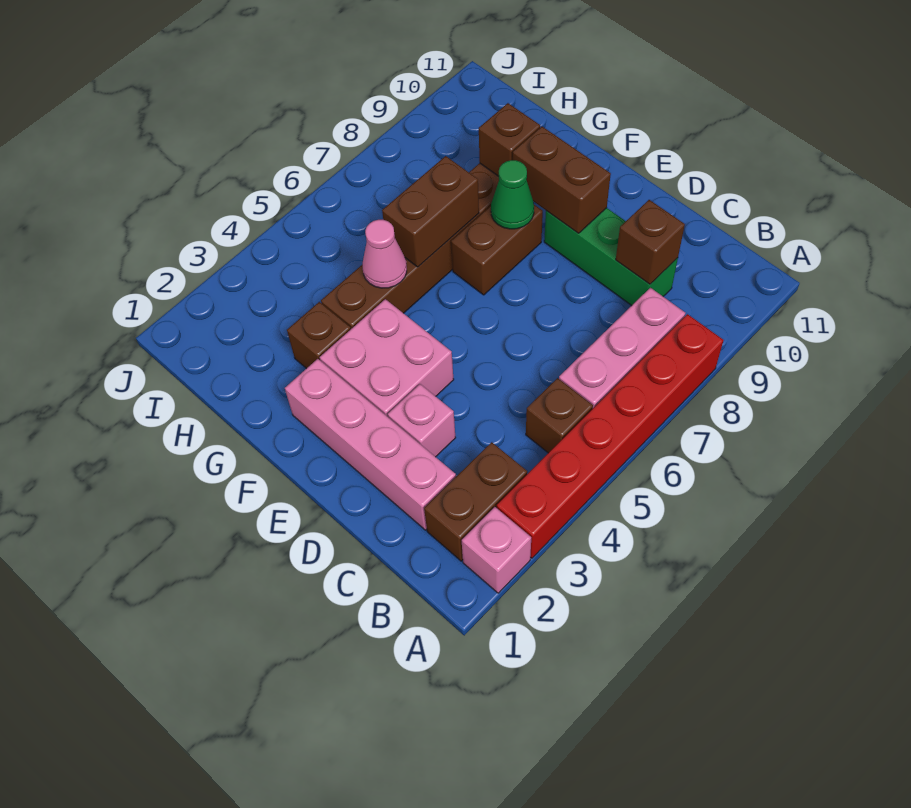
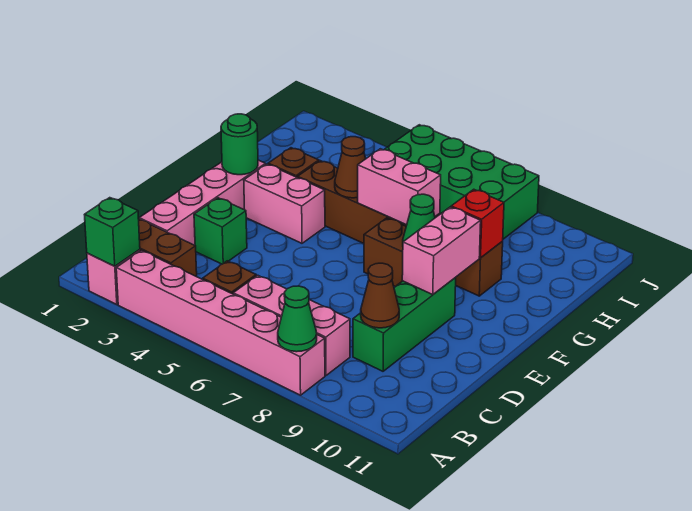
none -> green brick A2 level 2
red brick A3:A8 level 1 -> pink brick A3:A8 level 1
none -> green cone A8 level 2
brown brick C9 level 2 -> brown cone C9 level 2
pink brick D3 level 1 -> green brick D3 level 1
pink brick E3:F4 level 1 -> pink brick F3:F4 level 1
brown brick E9:F9 level 2 -> pink brick E9:F9 level 2
none -> green round brick F2 level 2
pink cone G5 level 2 -> brown cone G5 level 2
brown brick G6:G7 level 2 -> pink brick G6:G7 level 2
brown brick G9 level 2 -> red brick G9 level 2
none -> green brick I5:J8 level 1

